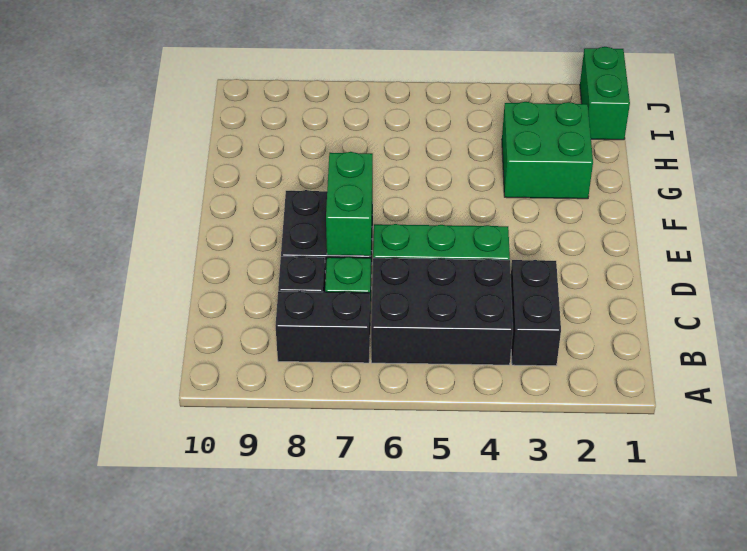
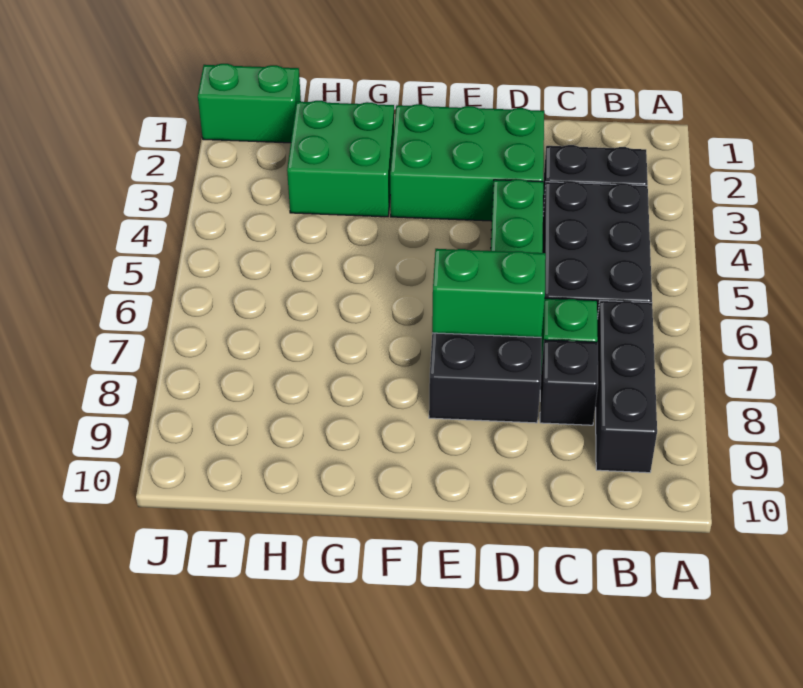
black brick B7:B8 level 1 -> black brick B7:B9 level 1
none -> green brick D2:F3 level 1

